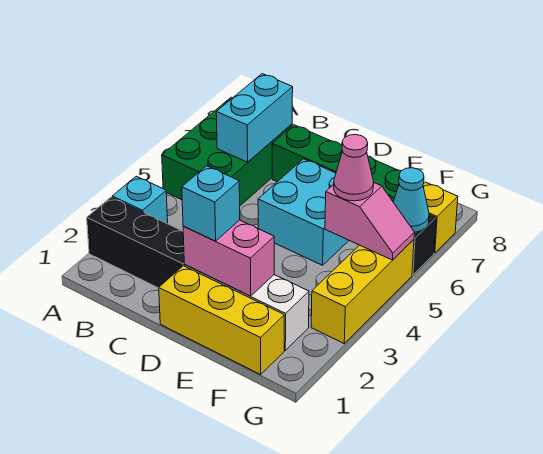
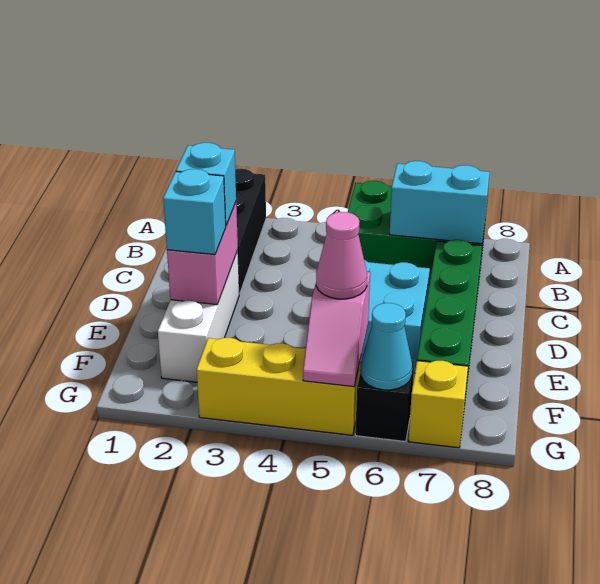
cyan brick A3 level 1 -> cyan brick E2 level 3
yellow brick D1:F1 level 1 -> none

